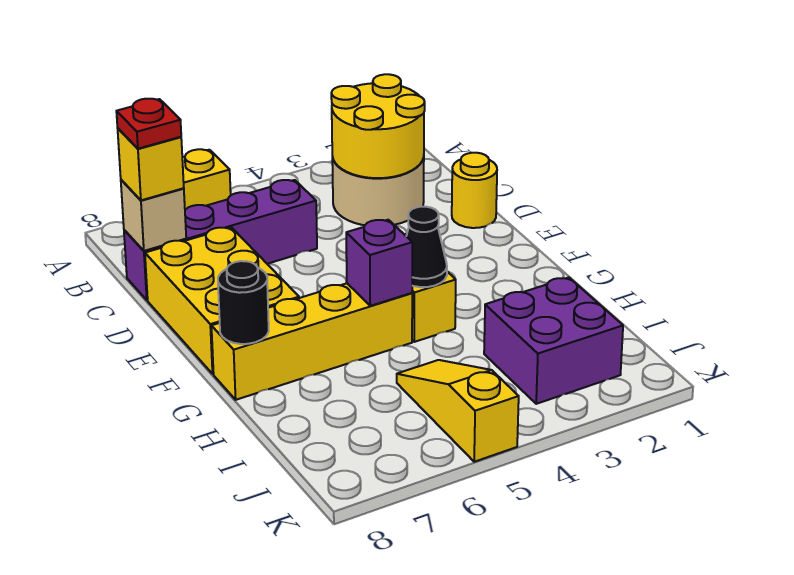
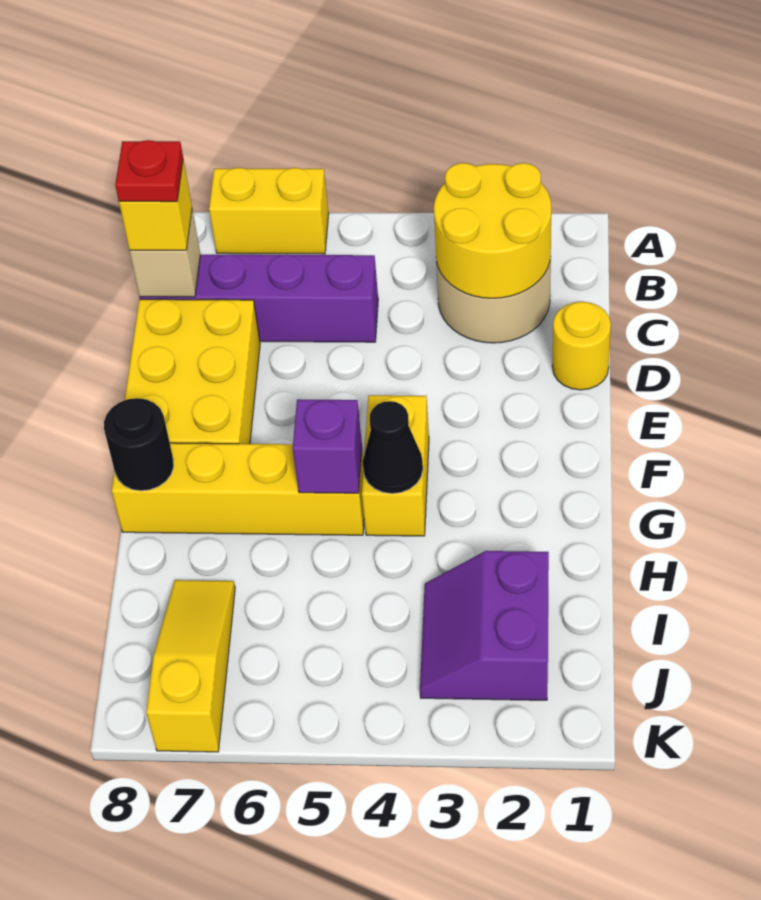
purple brick I2:J3 level 1 -> purple slope I2:J3 level 1 top 2
yellow slope I5:K5 level 1 top K -> yellow slope I7:K7 level 1 top K

